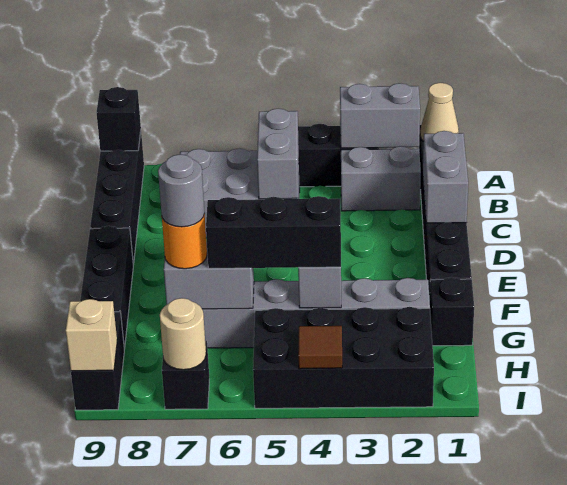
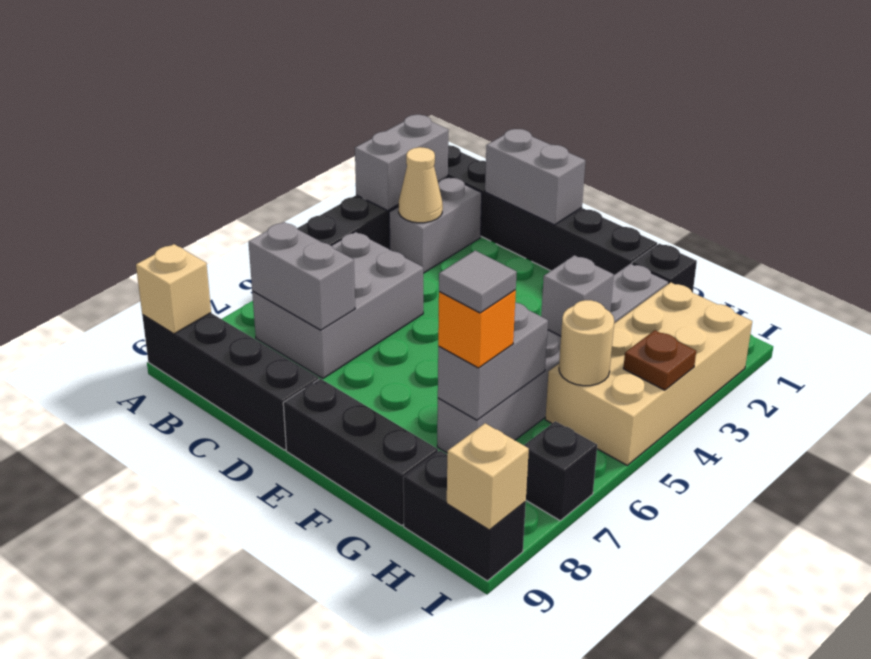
tan cone A1 level 2 -> tan cone B3 level 2
black brick A9 level 2 -> tan brick A9 level 2
grey brick B5:C5 level 2 -> grey brick B7:C7 level 2
black brick G4:G6 level 3 -> none
orange round brick G7 level 3 -> orange brick G7 level 3
grey round brick G7 level 4 -> grey tile G7 level 4
black brick H2:I5 level 1 -> tan brick H2:I5 level 1
brown tile I4 level 2 -> brown plate I4 level 2
tan round brick I7 level 2 -> tan round brick H5 level 2

